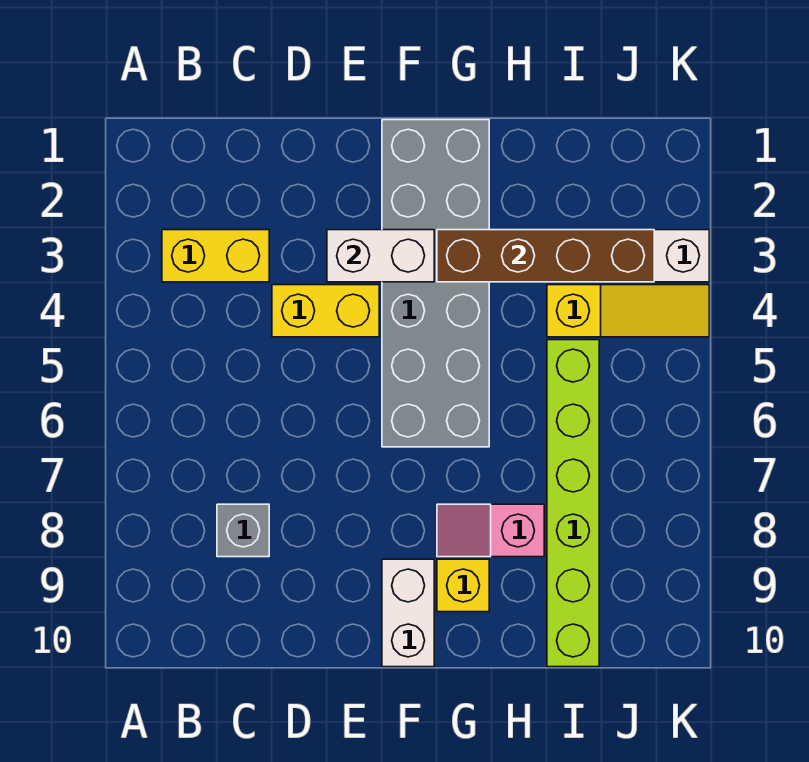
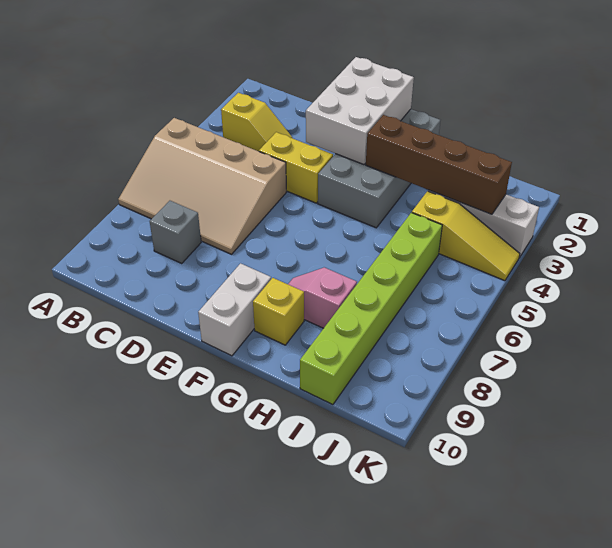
none -> tan slope A5:D7 level 1 top 5
yellow brick B3:C3 level 1 -> yellow slope B3:C3 level 1 top B
white brick E3:F3 level 2 -> white brick E1:F3 level 2
grey brick F1:G6 level 1 -> grey brick F1:G4 level 1

